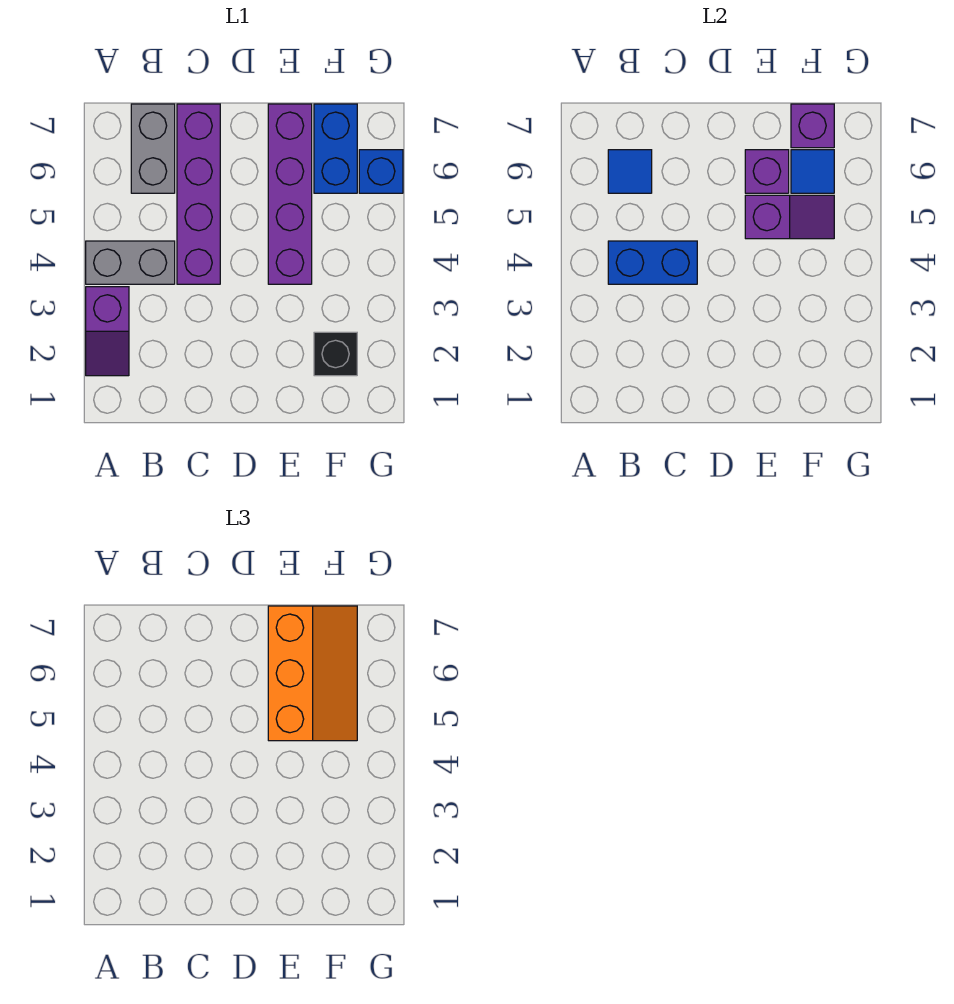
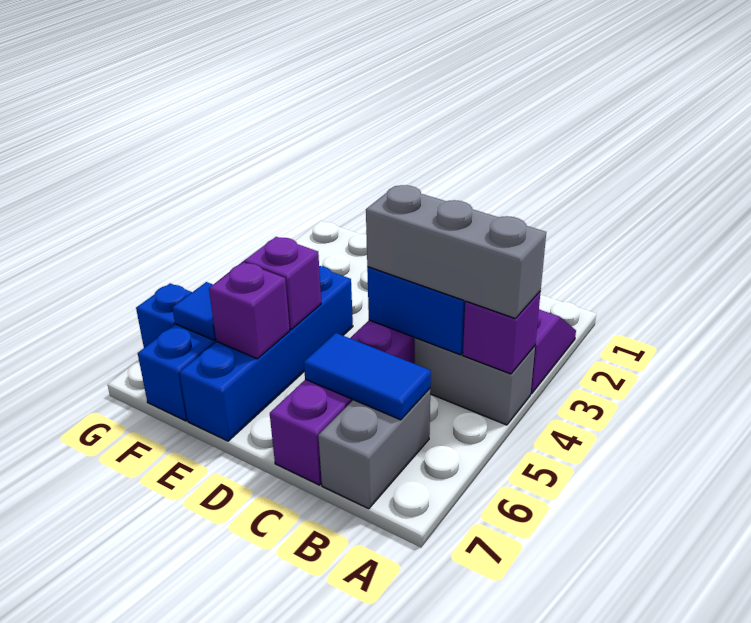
none -> grey brick A4:C4 level 3
blue tile B6 level 2 -> blue tile B6:C6 level 2
purple brick E4:E7 level 1 -> blue brick E4:E7 level 1
orange slope E5:F7 level 3 top E -> none
black brick F2 level 1 -> none
purple brick F7 level 2 -> purple brick A4 level 2

